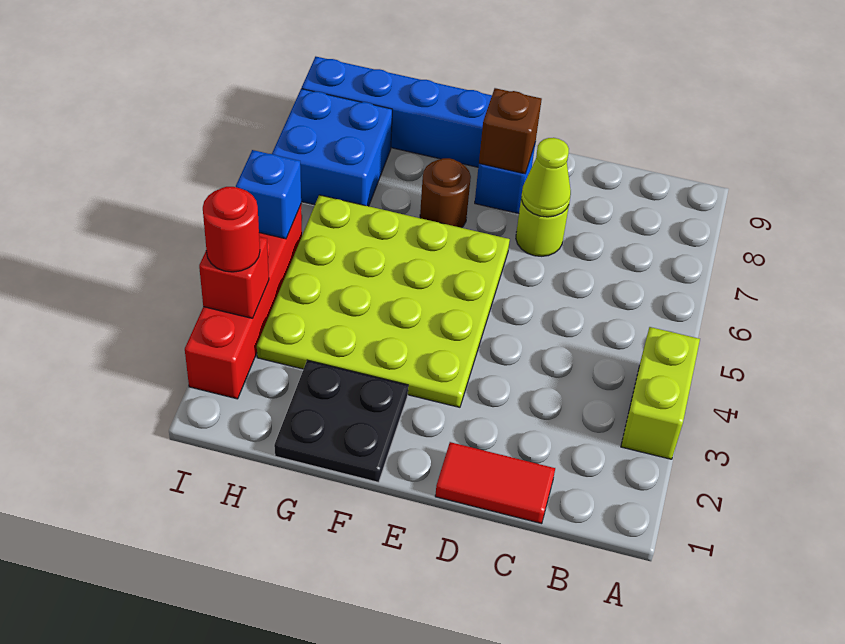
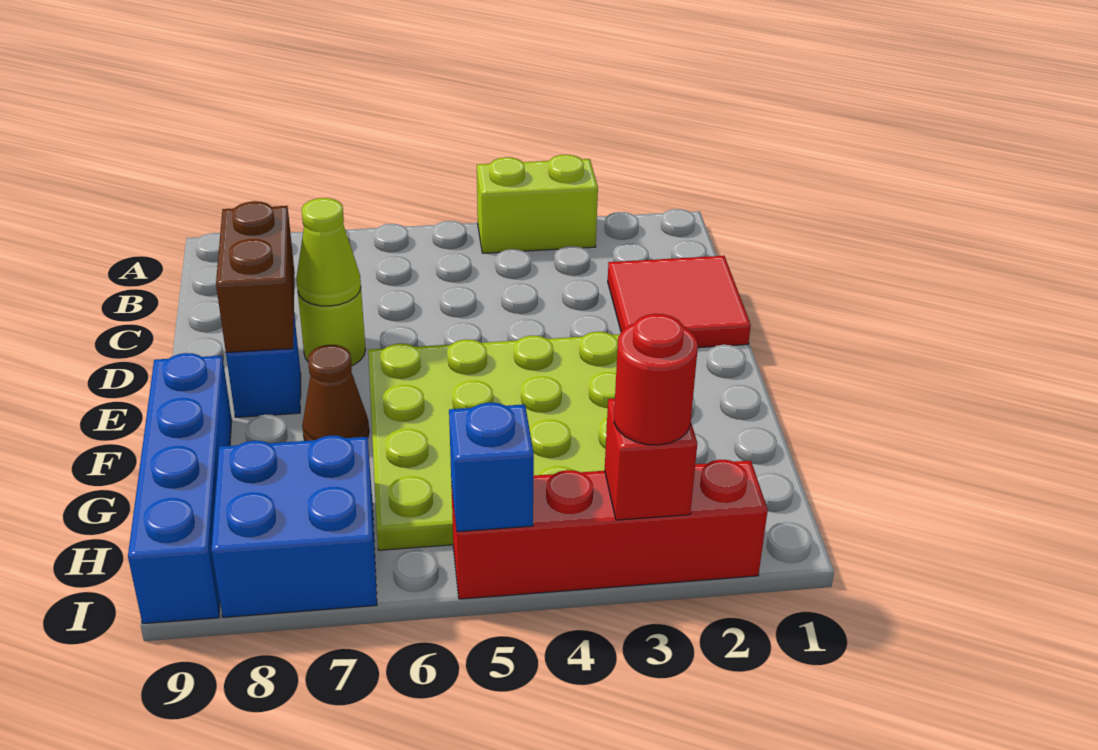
red tile C1:D1 level 1 -> red tile C1:D2 level 1
brown brick E8 level 2 -> brown brick D8:E8 level 2
black plate F1:G2 level 1 -> none
brown round brick F7 level 1 -> brown cone F7 level 1

